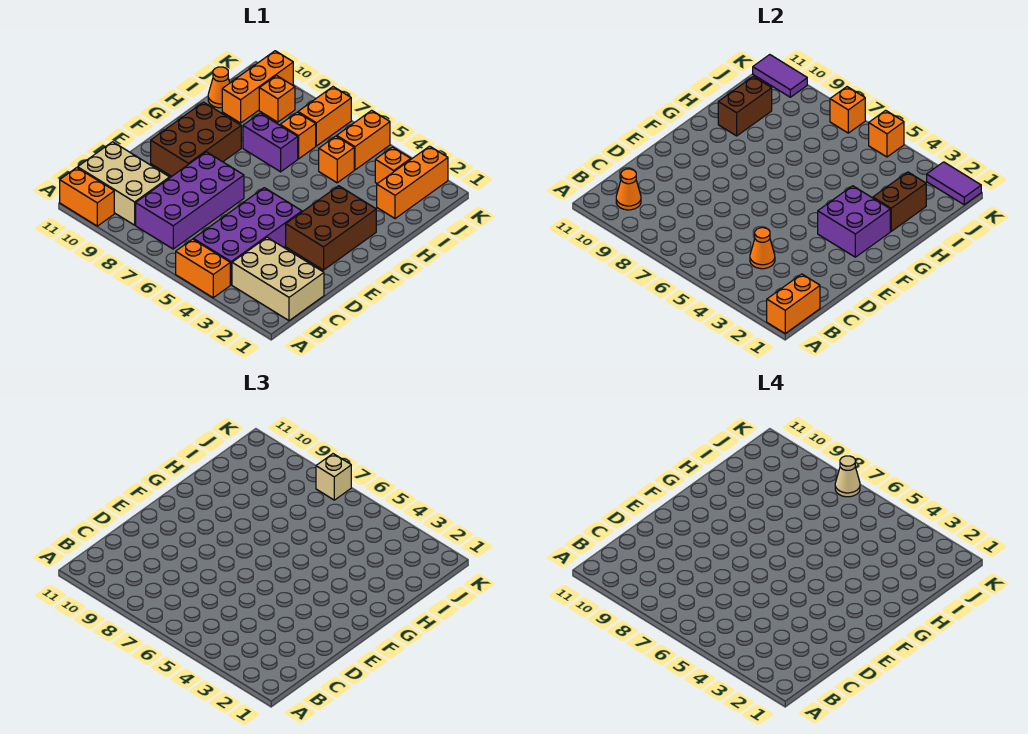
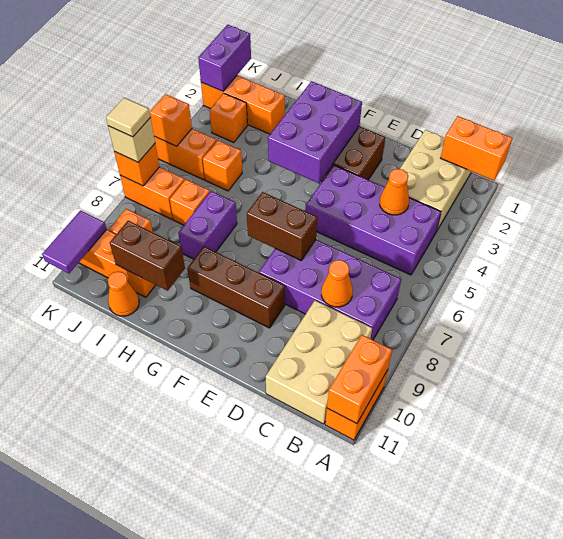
orange brick A4:A5 level 1 -> orange brick A10:A11 level 2
orange cone B10 level 2 -> orange cone C8 level 2
brown brick E9:G10 level 1 -> brown brick E9:G9 level 1
purple brick F2:G3 level 2 -> purple brick F2:G4 level 2
brown brick H2:I2 level 2 -> brown brick E7:F7 level 2
purple tile K1:K2 level 2 -> purple brick K1:K2 level 2
tan cone K7 level 4 -> tan tile K7 level 4

